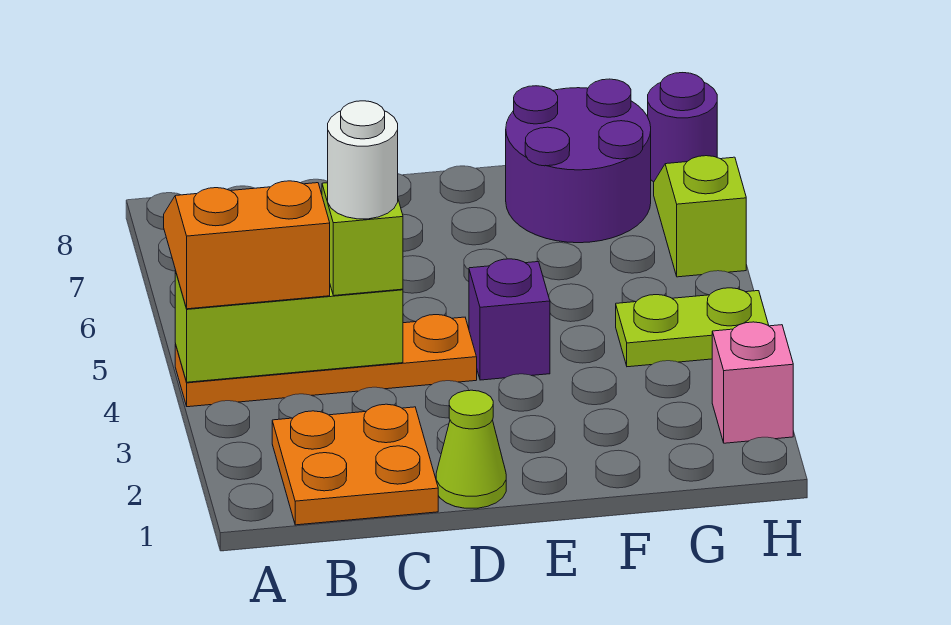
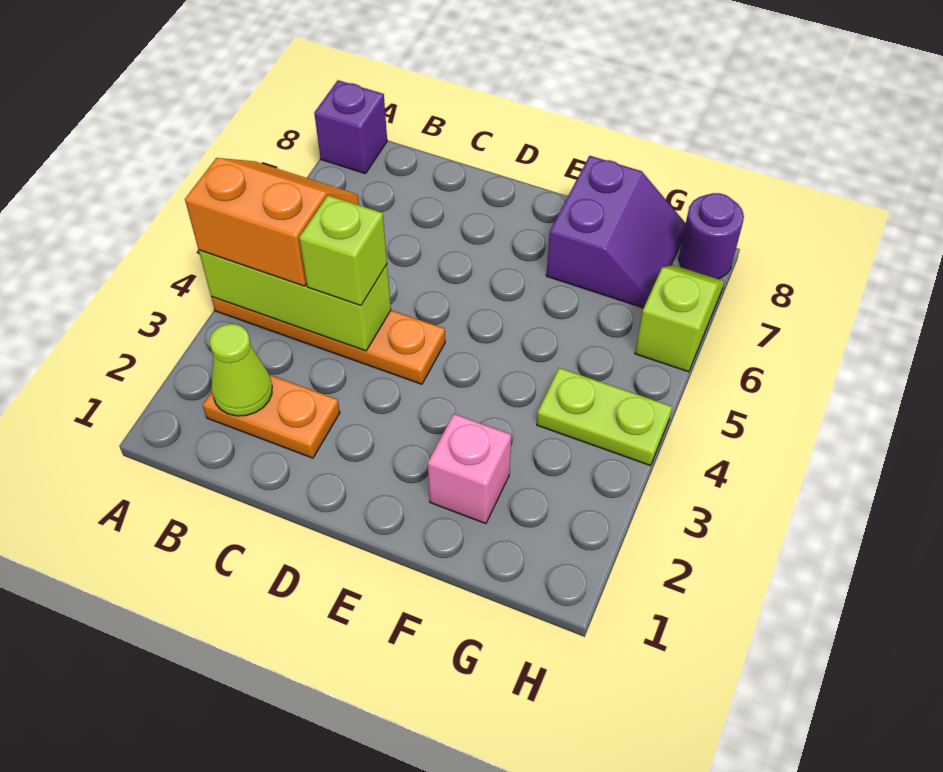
orange plate B1:C2 level 1 -> orange plate B2:C2 level 1
white round brick C4 level 4 -> none
lime cone D1 level 1 -> lime cone B2 level 2
purple brick E4 level 1 -> purple brick A8 level 1
purple round brick F7:G8 level 1 -> purple slope F7:G8 level 1 top F
pink brick H2 level 1 -> pink brick F2 level 1

